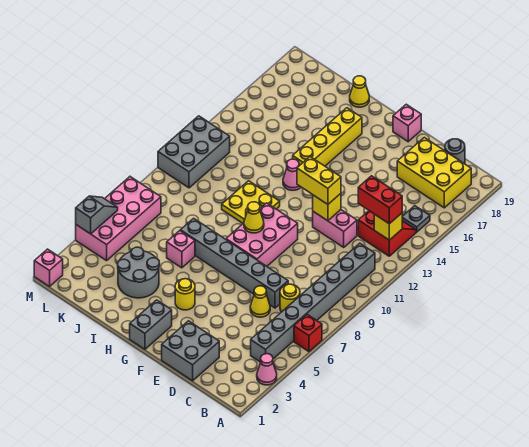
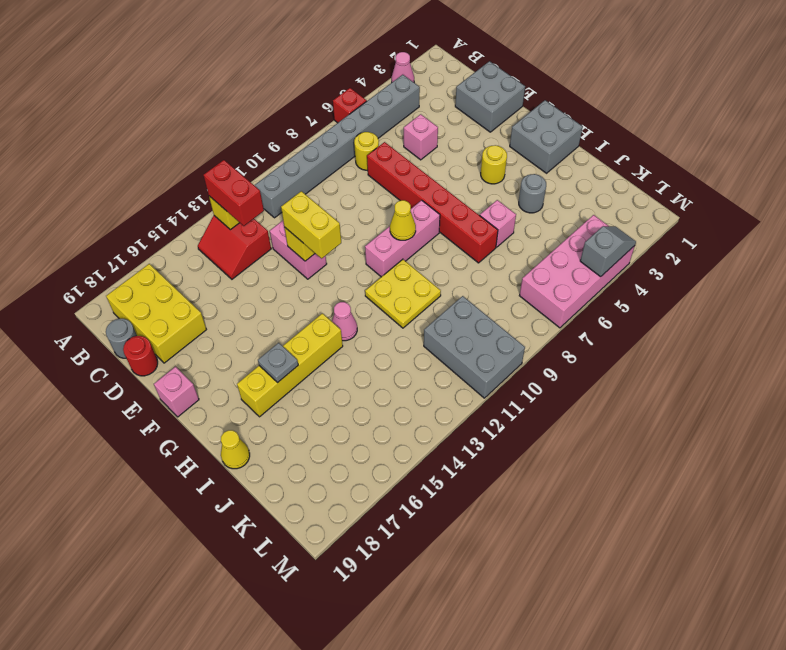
grey plate B15 level 1 -> grey plate H16 level 2
yellow cone D6 level 1 -> none
grey brick D7:I7 level 1 -> red brick D7:I7 level 1
none -> red round brick D19 level 1
pink brick F8:G10 level 1 -> pink brick G8:G10 level 1
grey brick G1:G2 level 1 -> grey brick G1:H2 level 1
grey round brick I3:J4 level 1 -> grey round brick I4 level 1
grey brick L10:M12 level 1 -> grey brick K10:M11 level 1
pink brick M1 level 1 -> pink brick D5 level 1
grey slope M4:M5 level 2 top 4 -> grey slope M4:M5 level 2 top 5

